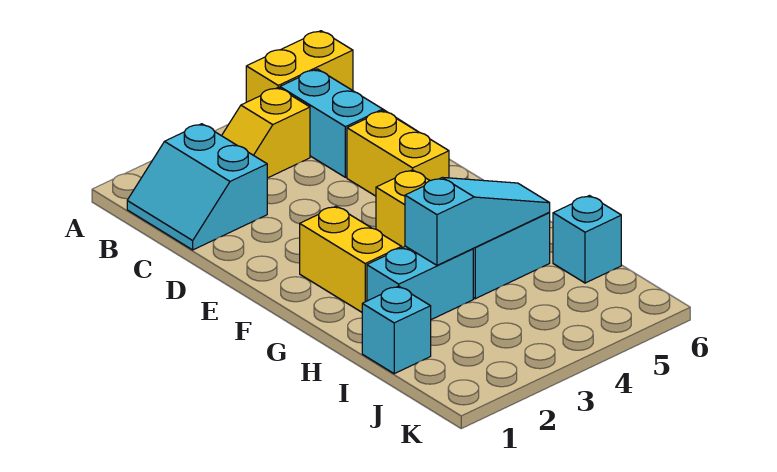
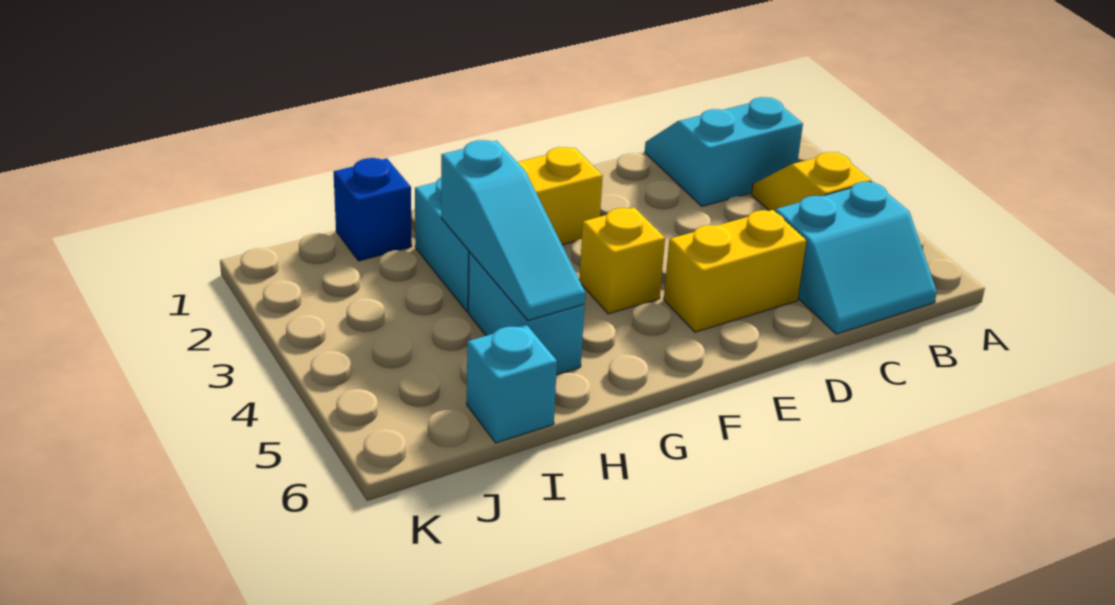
yellow brick A5:A6 level 1 -> none
cyan brick I1 level 1 -> blue brick I1 level 1

